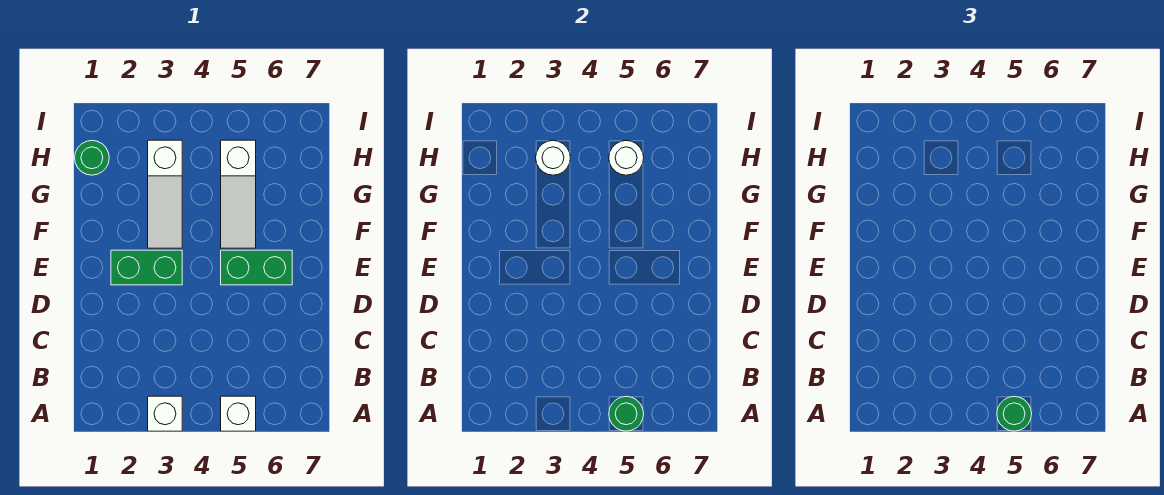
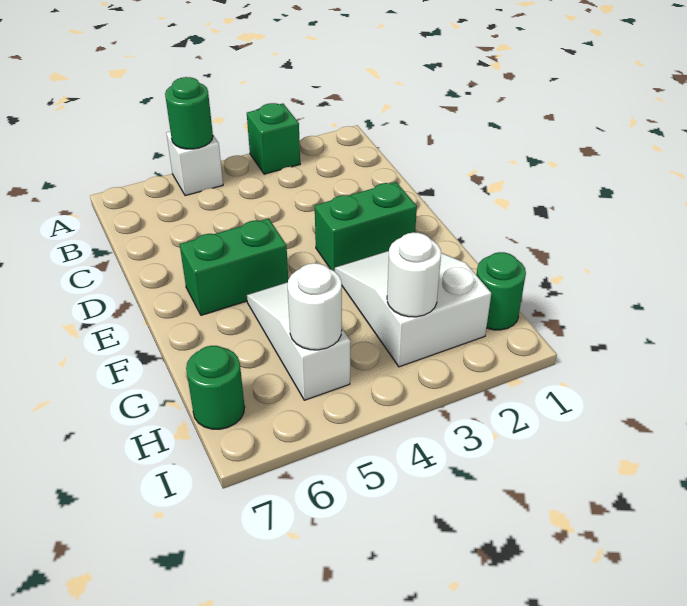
white brick A3 level 1 -> green brick A3 level 1
green round brick A5 level 3 -> green round brick H7 level 1
white slope F3:H3 level 1 top H -> white slope F2:H3 level 1 top H

